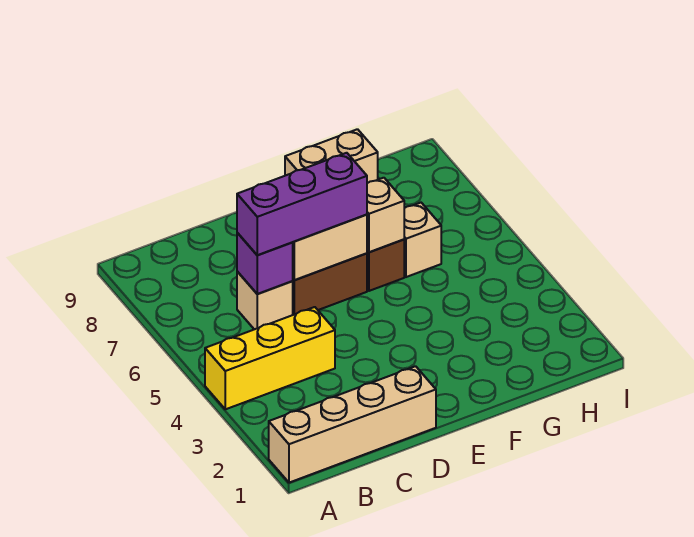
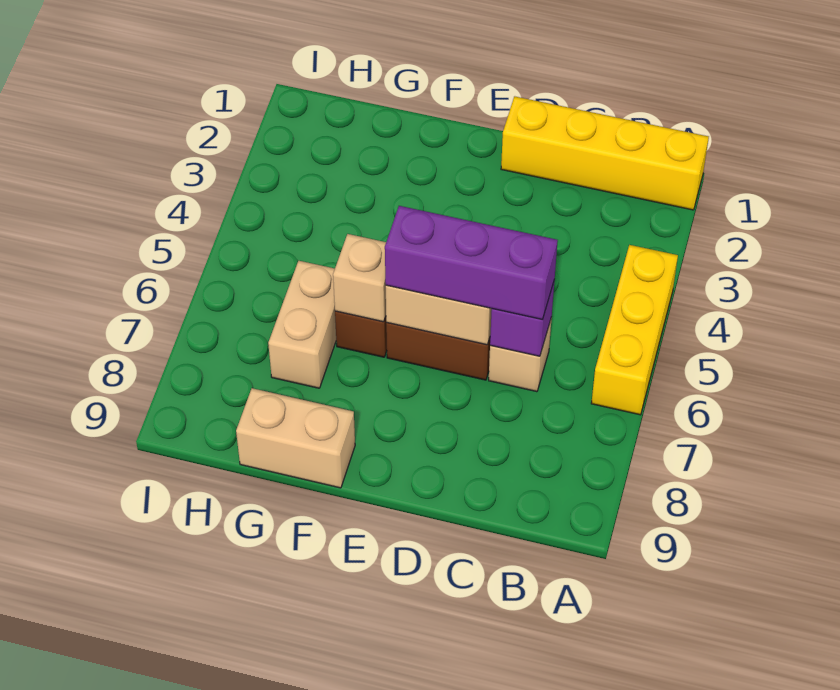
tan brick A1:D1 level 1 -> yellow brick A1:D1 level 1
yellow brick A4:C4 level 1 -> yellow brick A4:A6 level 1
tan brick G6 level 1 -> tan brick G6:G7 level 1

